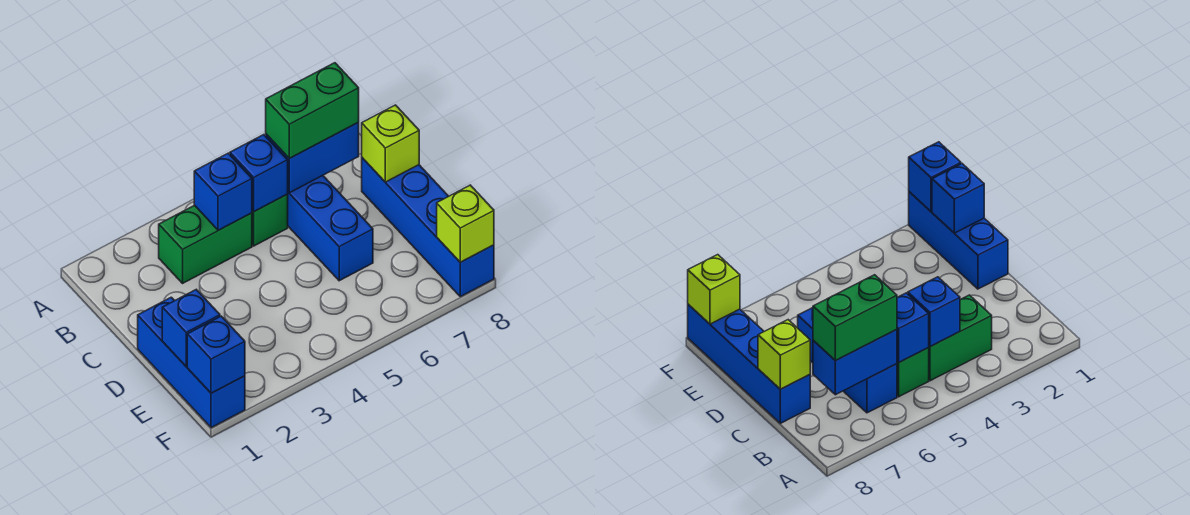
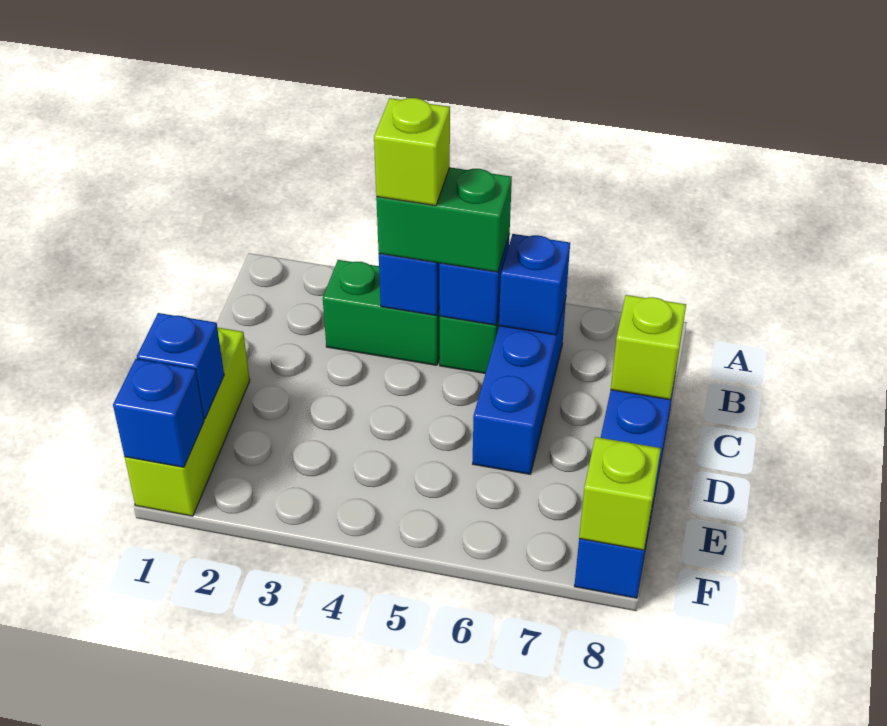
none -> lime brick B4 level 4
blue brick B6:B7 level 2 -> blue brick B6 level 2
green brick B6:B7 level 3 -> green brick B4:B5 level 3
blue brick D1:F1 level 1 -> lime brick D1:F1 level 1

